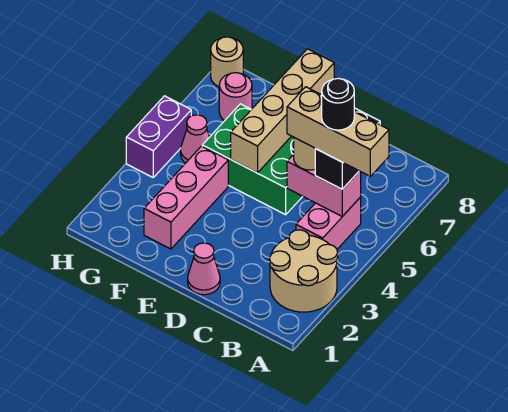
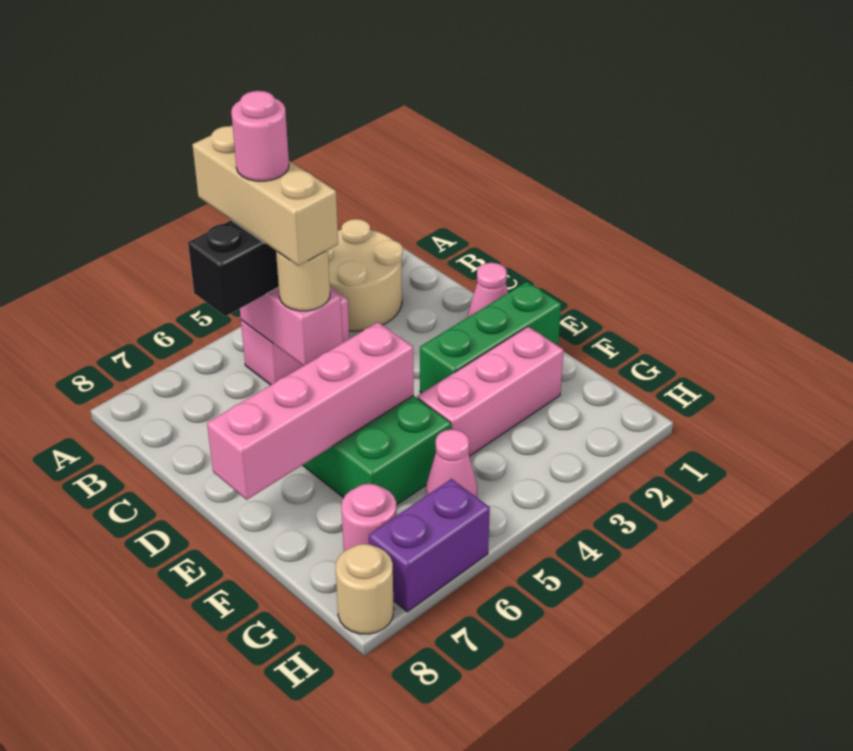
black round brick B5 level 5 -> pink round brick B5 level 5
none -> green brick E1:E3 level 1
tan brick E5:E8 level 2 -> pink brick E5:E8 level 2
purple brick H4:H5 level 1 -> purple brick H6:H7 level 1

